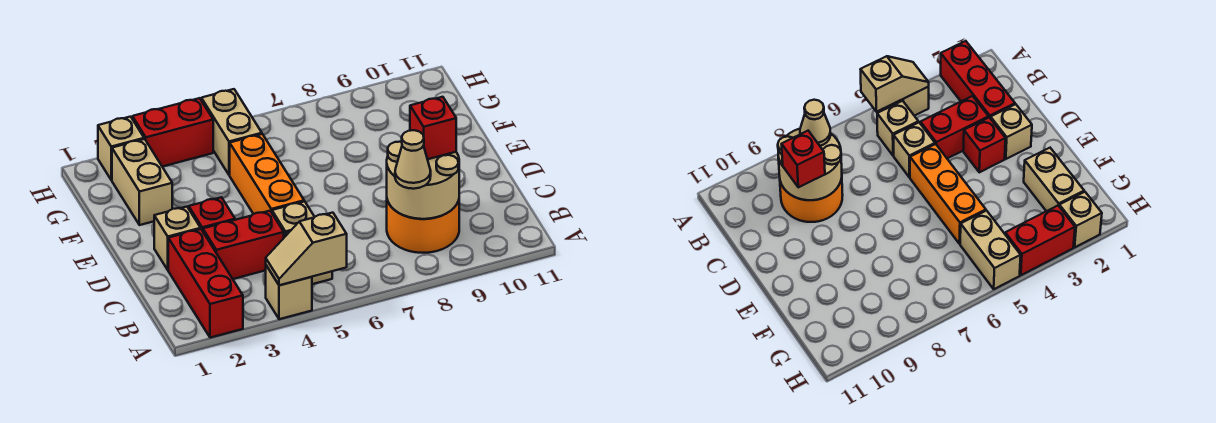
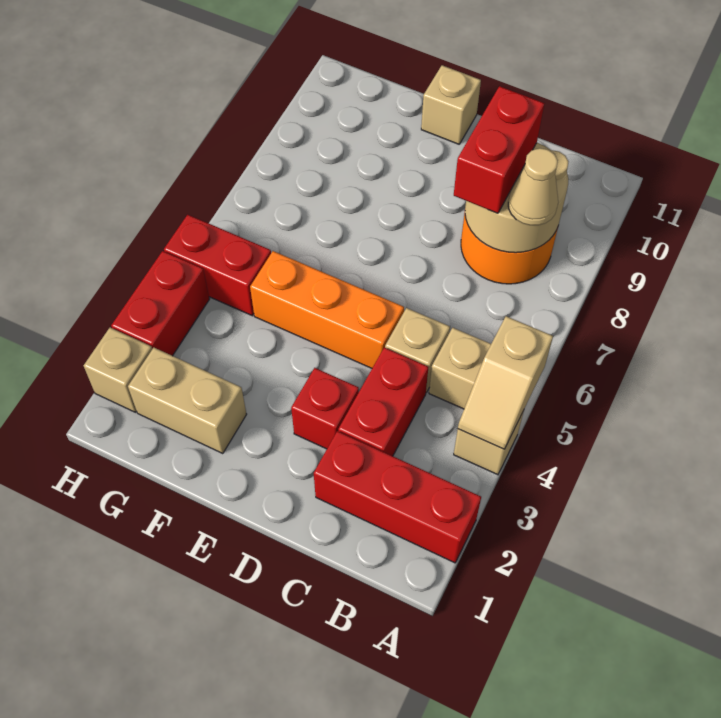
red brick C9 level 3 -> red brick C8:C9 level 3
tan brick D2 level 1 -> tan brick E11 level 1
tan brick G5:H5 level 1 -> red brick G5:H5 level 1

